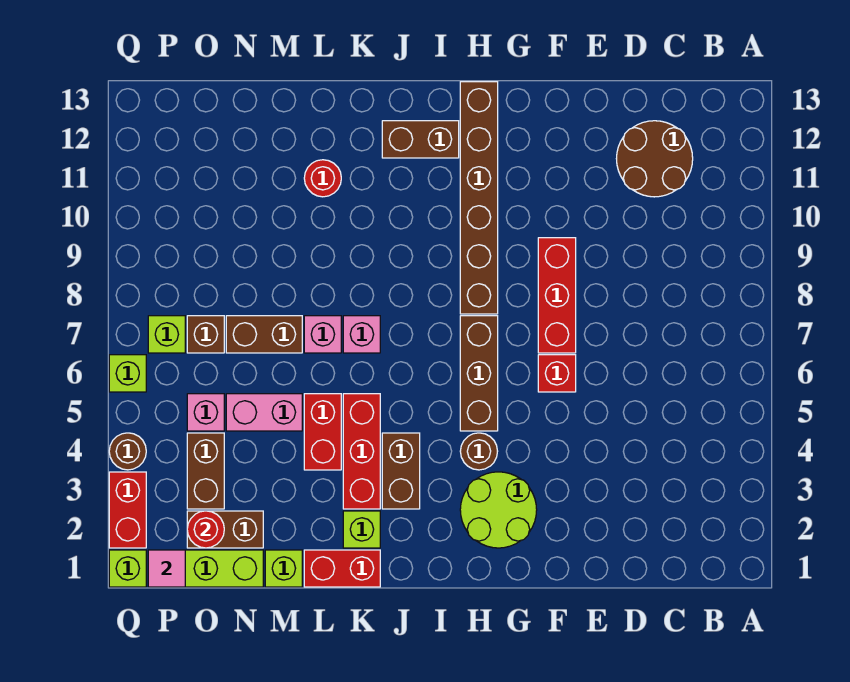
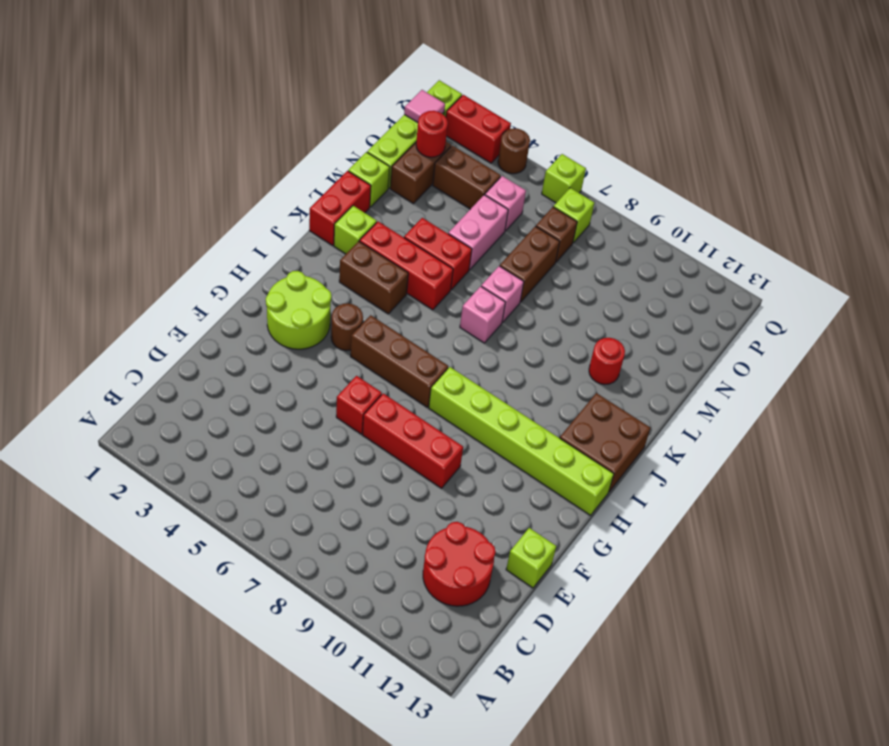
brown round brick C11:D12 level 1 -> red round brick C11:D12 level 1
none -> lime brick E13 level 1
brown brick H8:H13 level 1 -> lime brick H8:H13 level 1
brown brick I12:J12 level 1 -> brown brick I12:J13 level 1

